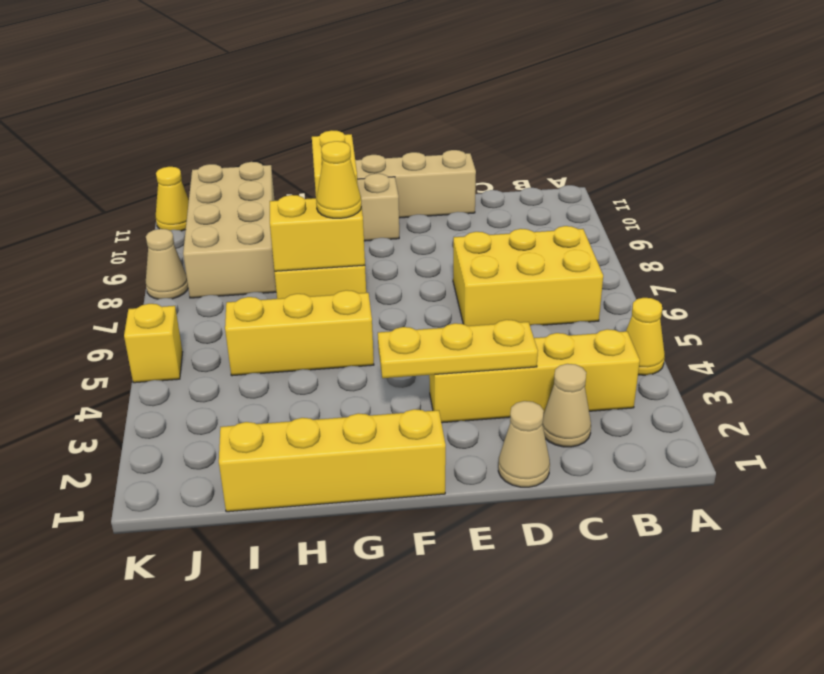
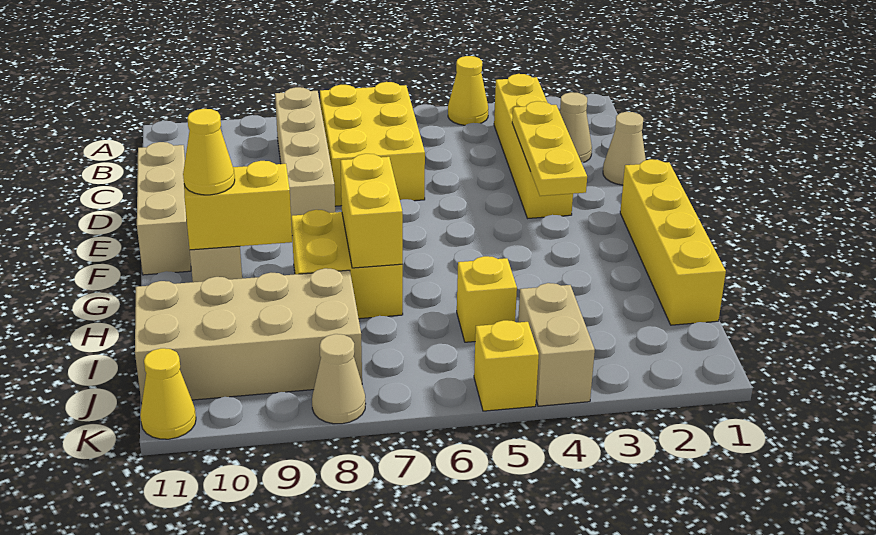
none -> tan brick B8:E8 level 1
yellow brick G5:I5 level 1 -> yellow brick I5 level 1
yellow cone G7 level 3 -> yellow cone G10 level 3
none -> tan brick J4:K4 level 1

